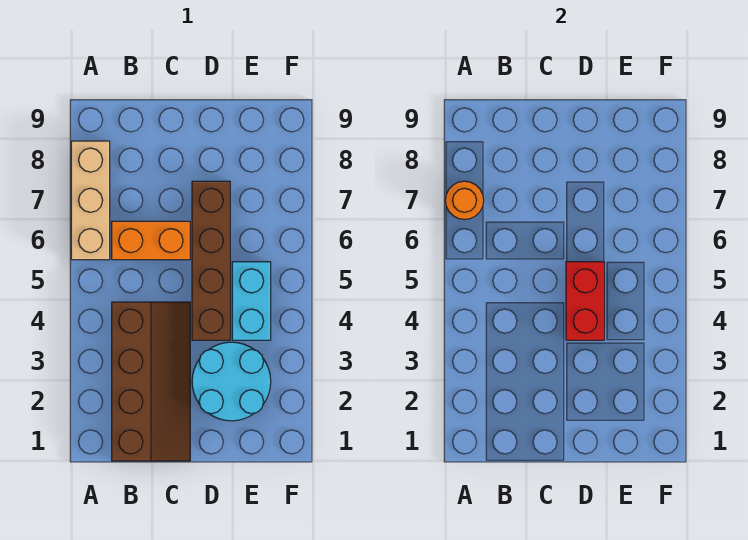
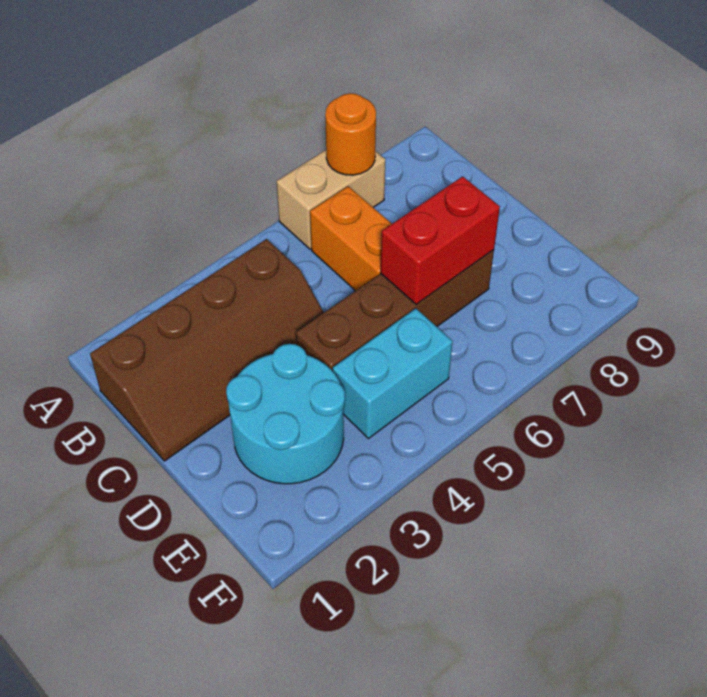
tan brick A6:A8 level 1 -> tan brick A6:A7 level 1
red brick D4:D5 level 2 -> red brick D6:D7 level 2

